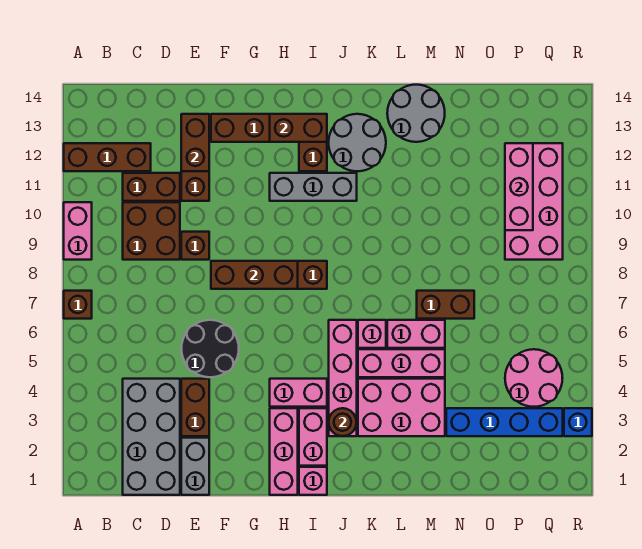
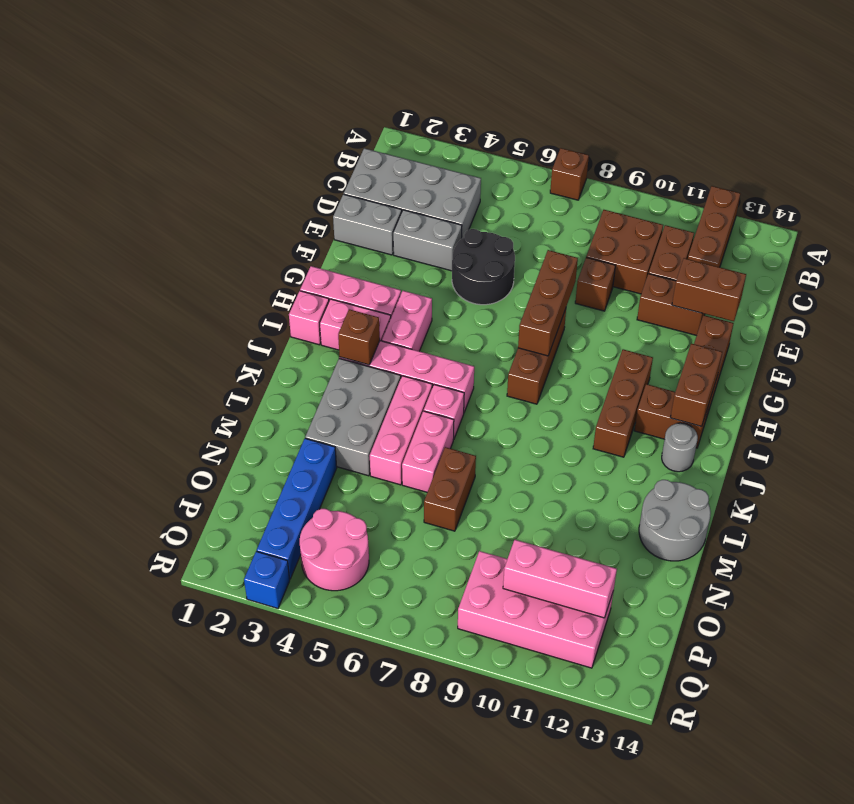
pink brick A9:A10 level 1 -> none
brown brick E3:E4 level 1 -> grey brick E3:E4 level 1
grey brick H11:J11 level 1 -> brown brick H11:J11 level 1
brown round brick J3 level 2 -> brown brick J3 level 2
grey round brick J12:K13 level 1 -> grey round brick J13 level 1
pink brick K3:M4 level 1 -> grey brick K3:M4 level 1

